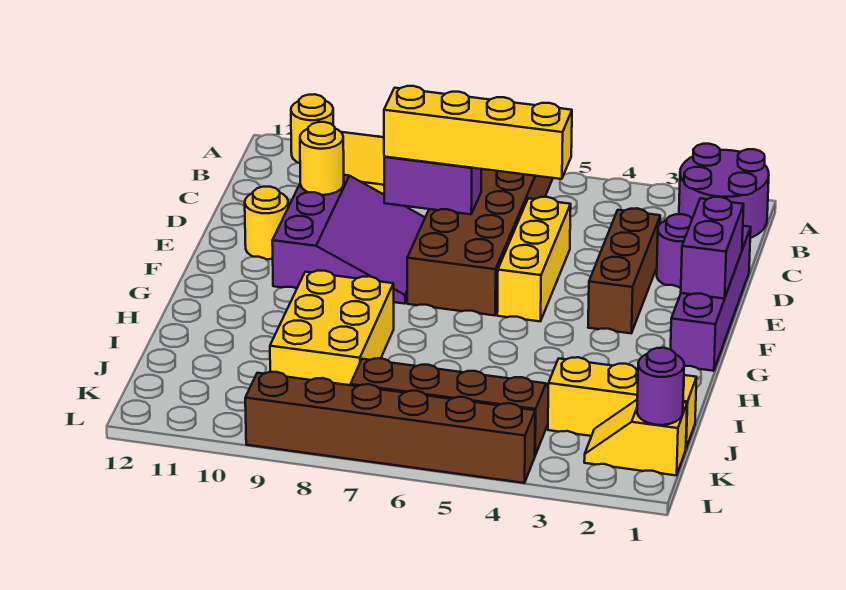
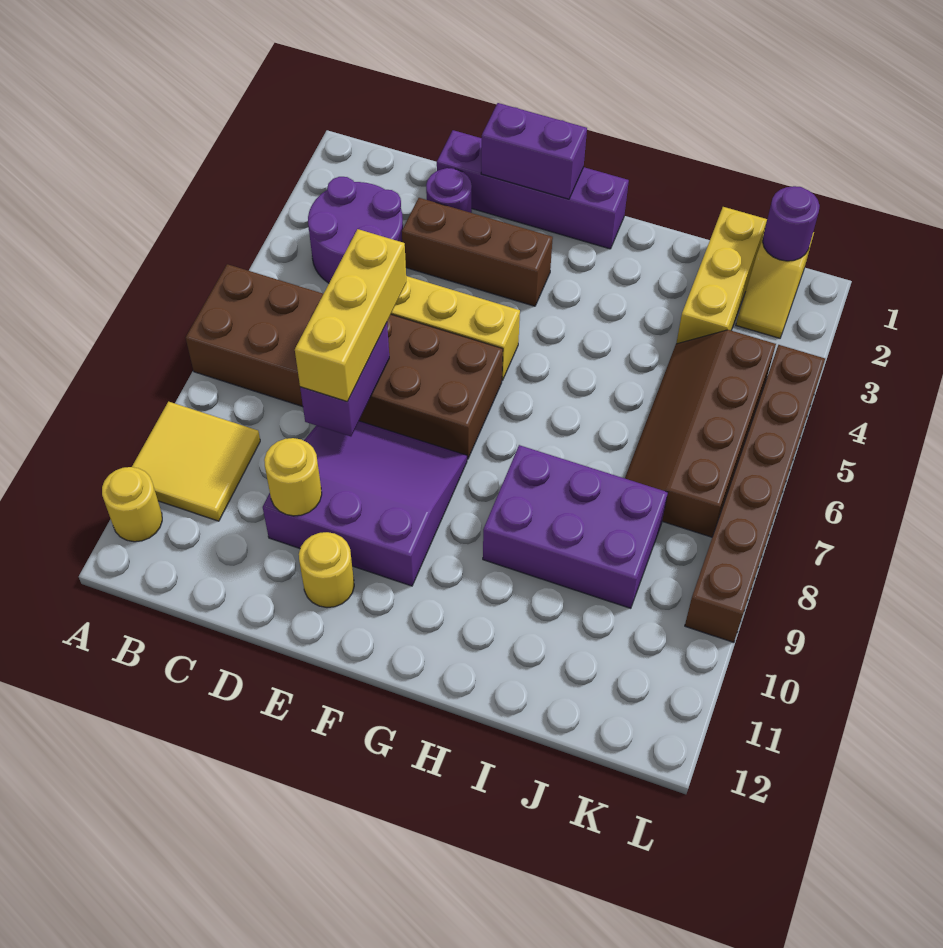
purple round brick A1:B2 level 1 -> purple round brick B3:C4 level 1
yellow brick D5:D8 level 3 -> yellow brick D6:D8 level 3
yellow brick H8:J9 level 1 -> purple brick H8:J9 level 1

